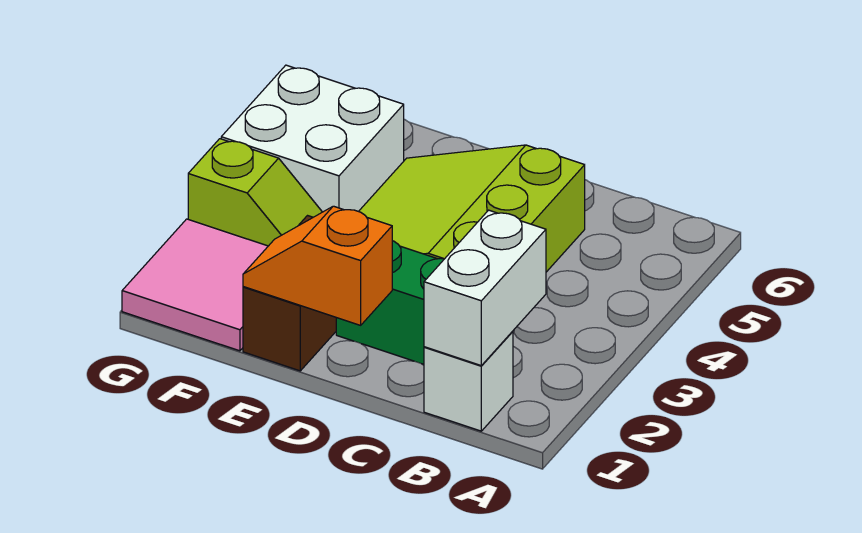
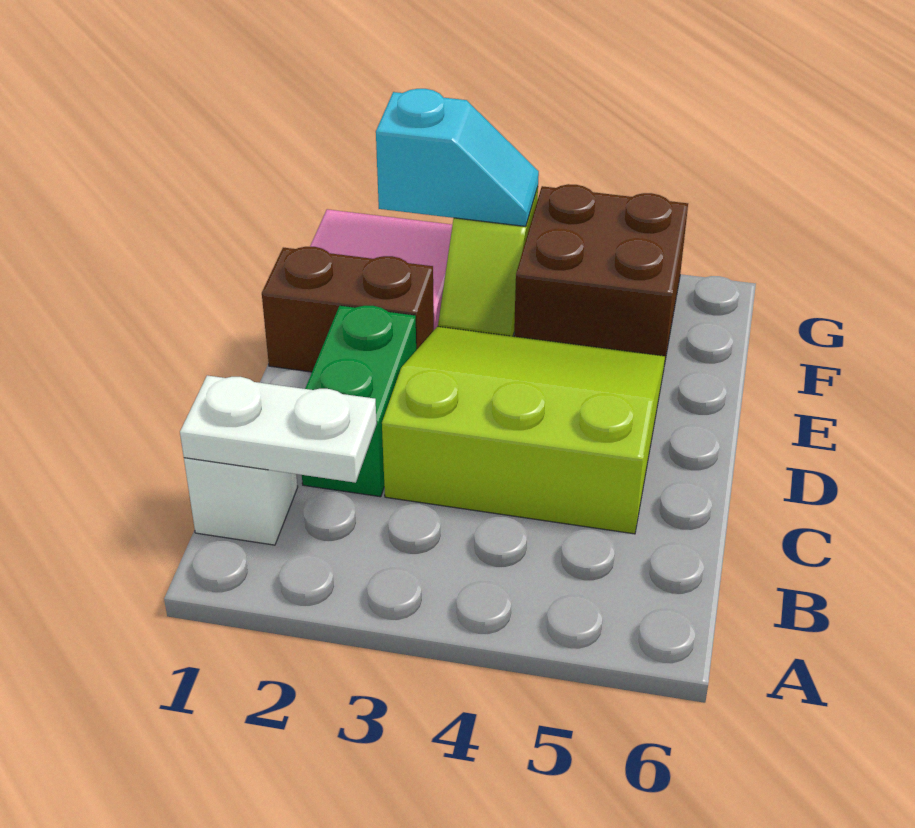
white brick B1:B2 level 2 -> white plate B1:B2 level 2
orange slope D1:E1 level 2 top D -> none
white brick F4:G5 level 1 -> brown brick F4:G5 level 1
none -> cyan slope G2:G3 level 2 top 2

